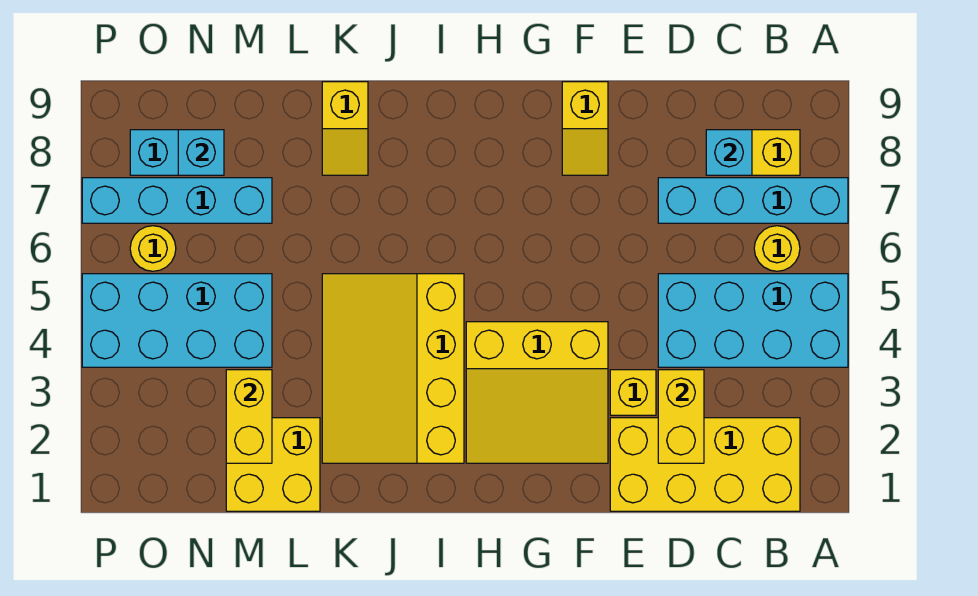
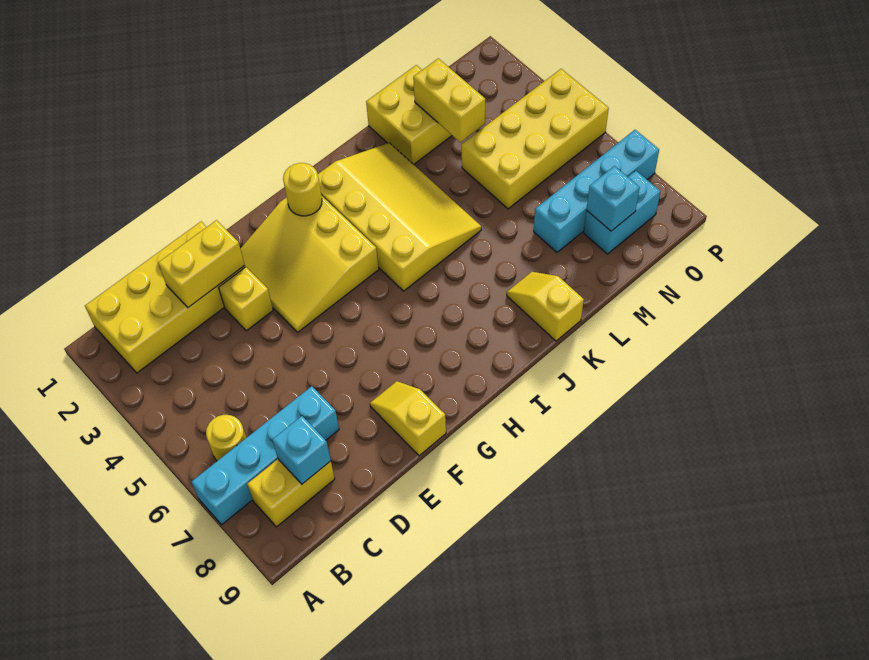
cyan brick A4:D5 level 1 -> none
yellow brick D2:D3 level 2 -> yellow brick D2:E2 level 2
yellow slope F2:H4 level 1 top 4 -> yellow slope F2:H4 level 1 top H
cyan brick M4:P5 level 1 -> yellow brick M4:P5 level 1
yellow round brick O6 level 1 -> yellow round brick H2 level 2

